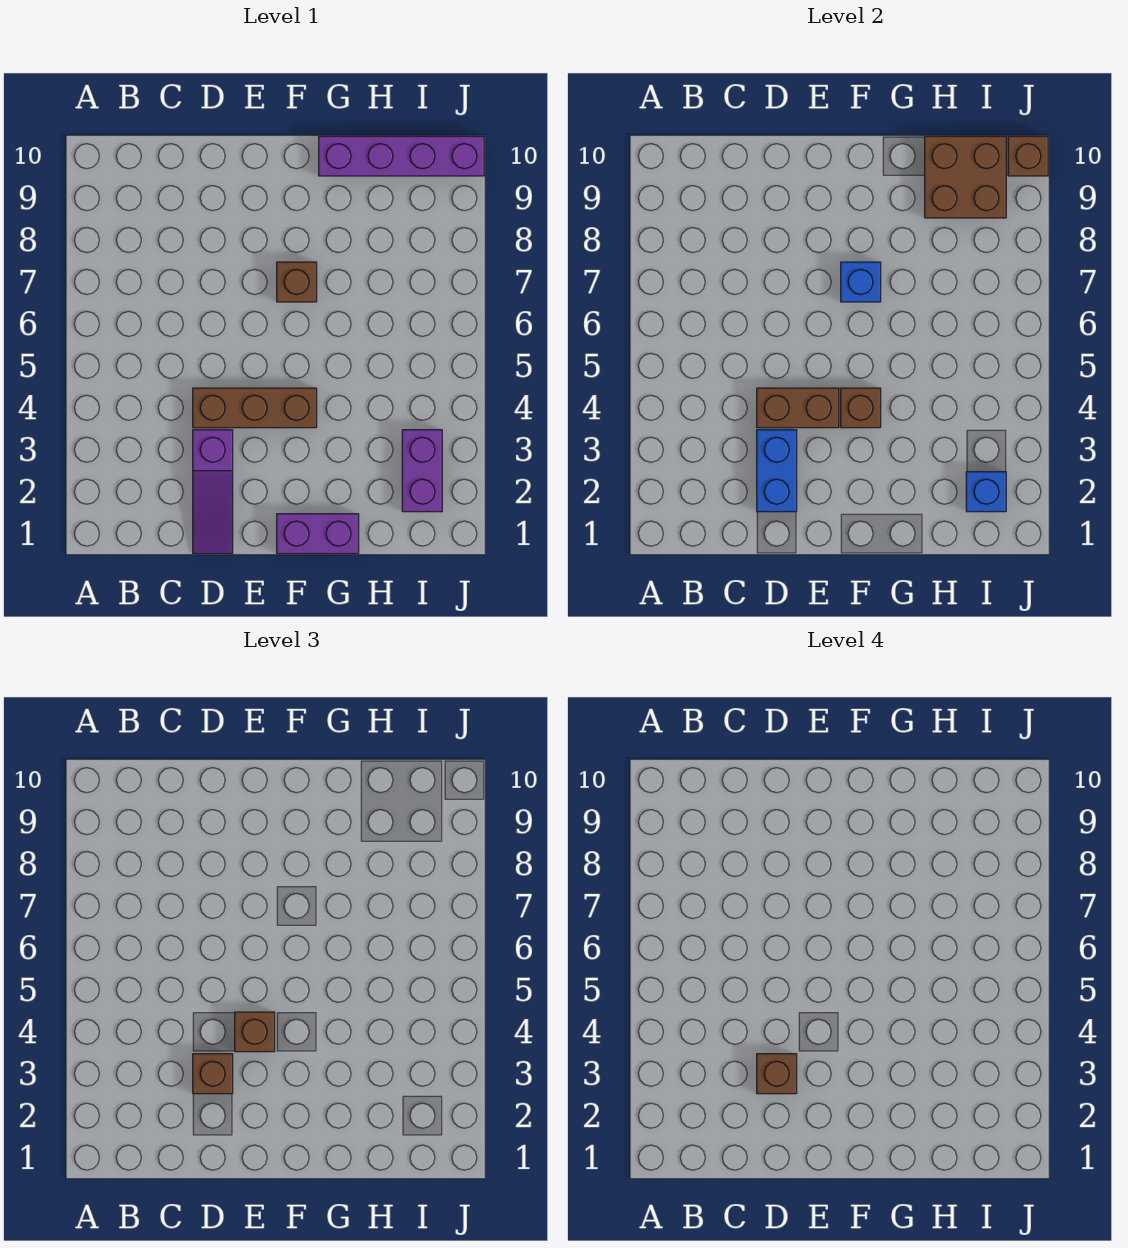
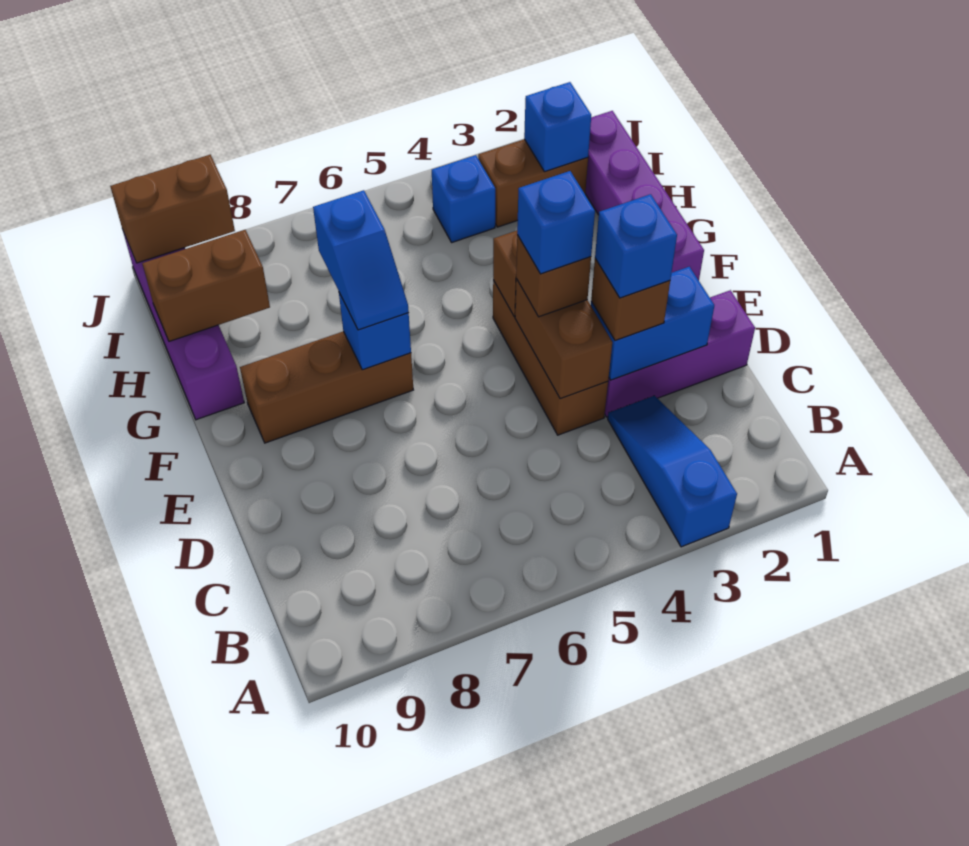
none -> blue slope A3:C3 level 1 top A
purple slope D1:D3 level 1 top 3 -> purple brick D1:D3 level 1
brown brick D3 level 4 -> blue brick D3 level 4
none -> blue brick E4 level 4
purple brick F1:G1 level 1 -> purple brick F1:I1 level 1
brown brick F7 level 1 -> brown brick F7:F9 level 1
none -> blue slope F7:G7 level 3 top G
brown brick H9:I10 level 2 -> brown brick H9:H10 level 2
purple brick I2:I3 level 1 -> brown brick I2:I3 level 1
none -> blue brick I4 level 1
brown brick J10 level 2 -> brown brick J9:J10 level 2

